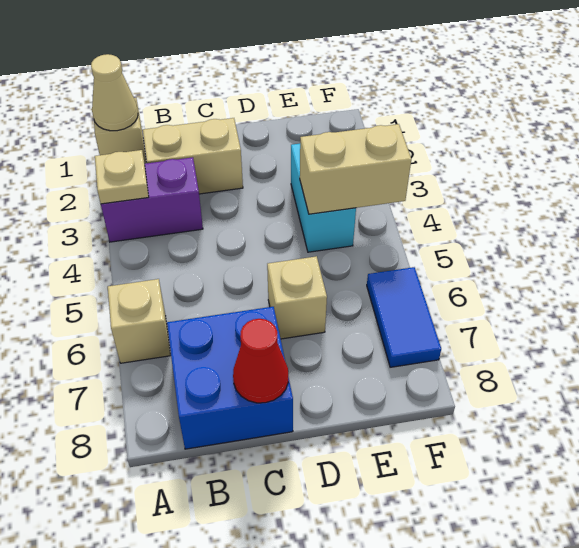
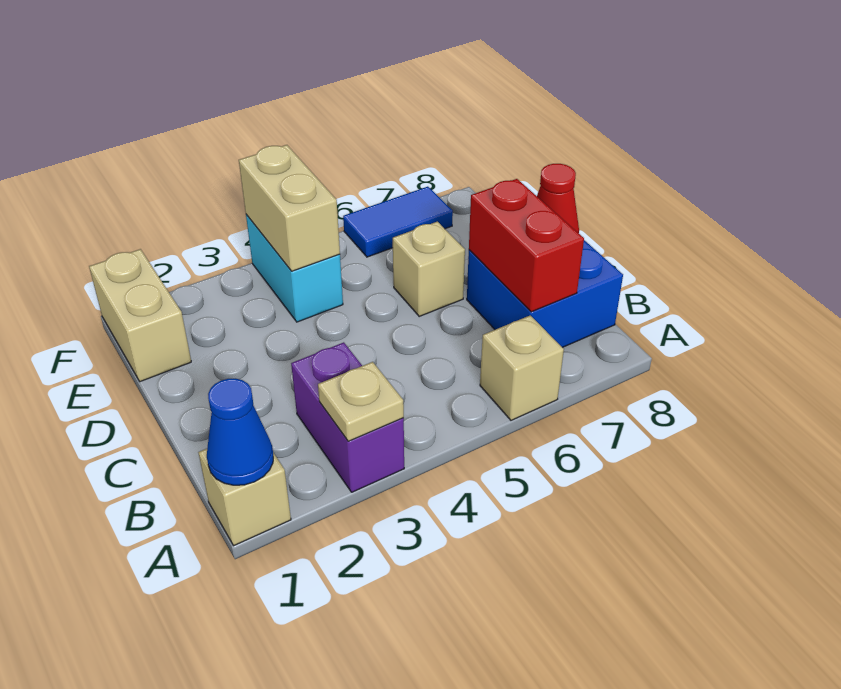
tan cone A1 level 2 -> blue cone A1 level 2
tan brick B2:C2 level 1 -> tan brick E1:F1 level 1
none -> red brick B7:C7 level 2
cyan brick E3:E4 level 1 -> cyan brick E4:F4 level 1

